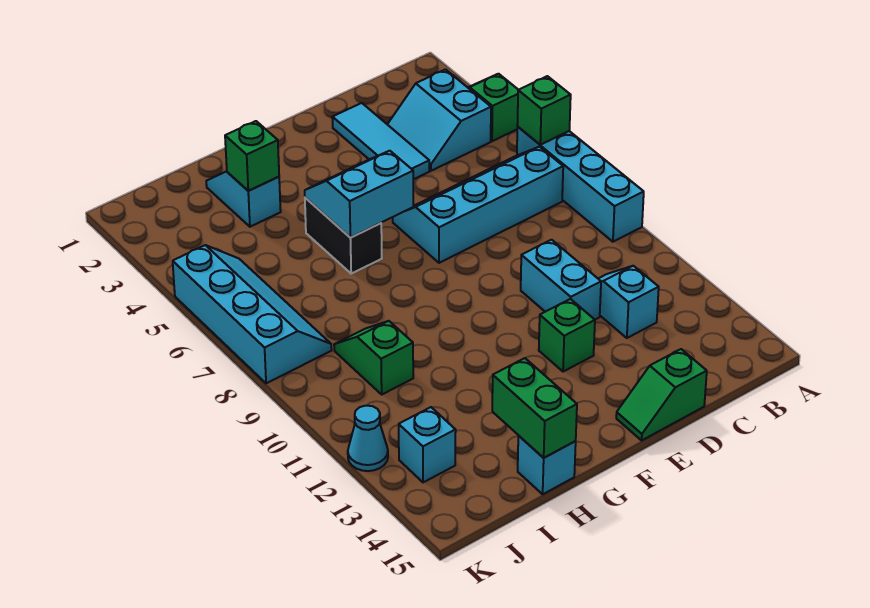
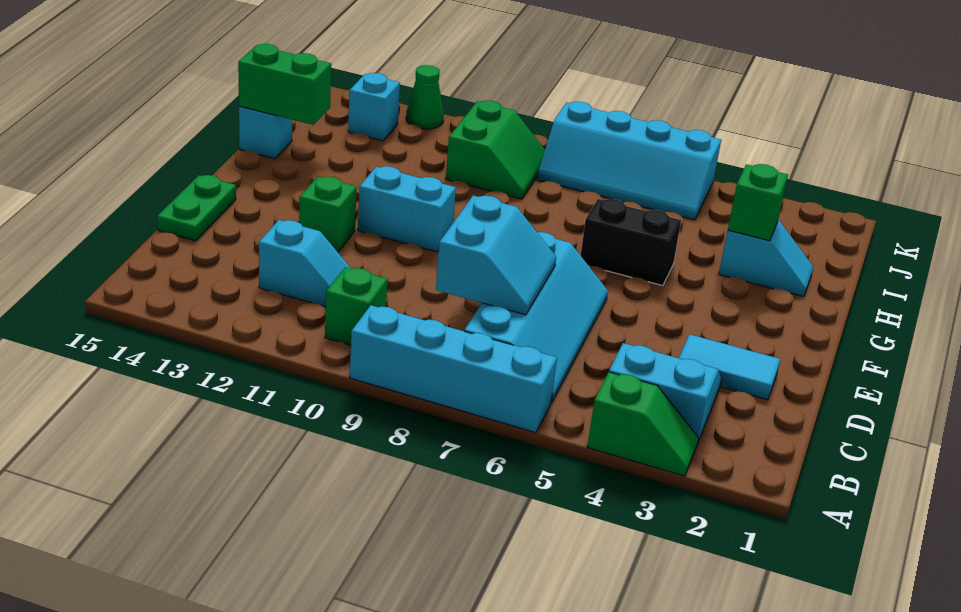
green brick A6 level 2 -> green brick B10 level 1
cyan tile D2:D4 level 1 -> cyan tile D2:D3 level 1
cyan brick D10:D11 level 1 -> cyan brick F10:F11 level 1
green slope D15:E15 level 1 top D -> green plate D15:E15 level 1
cyan slope F5:G6 level 2 top 6 -> cyan slope C7:D8 level 2 top 8
green slope I9:I10 level 1 top 10 -> green slope I9:J10 level 1 top 10
cyan cone K12 level 1 -> green cone K12 level 1

